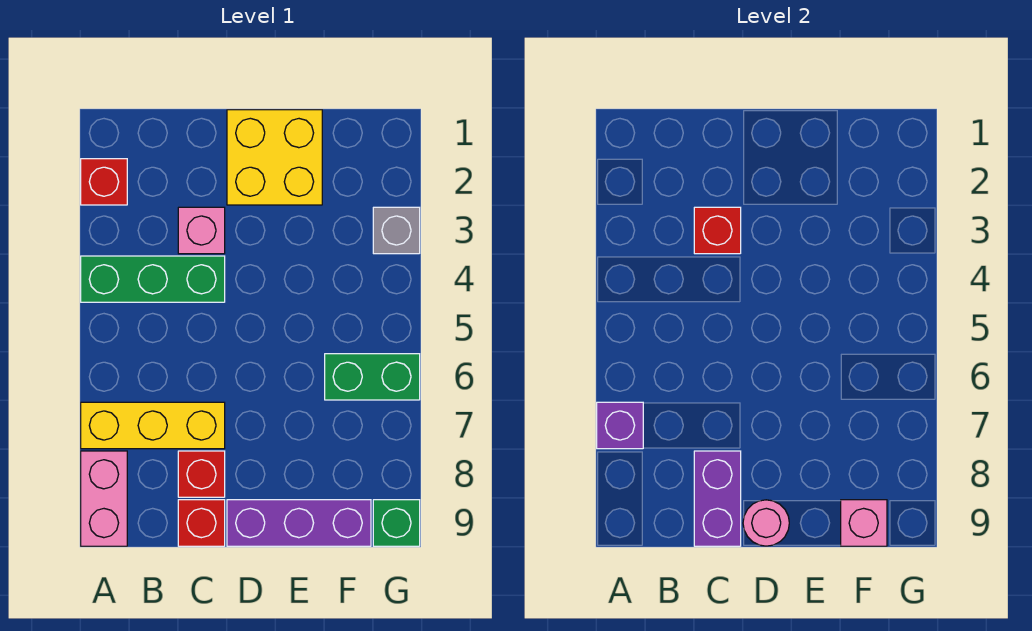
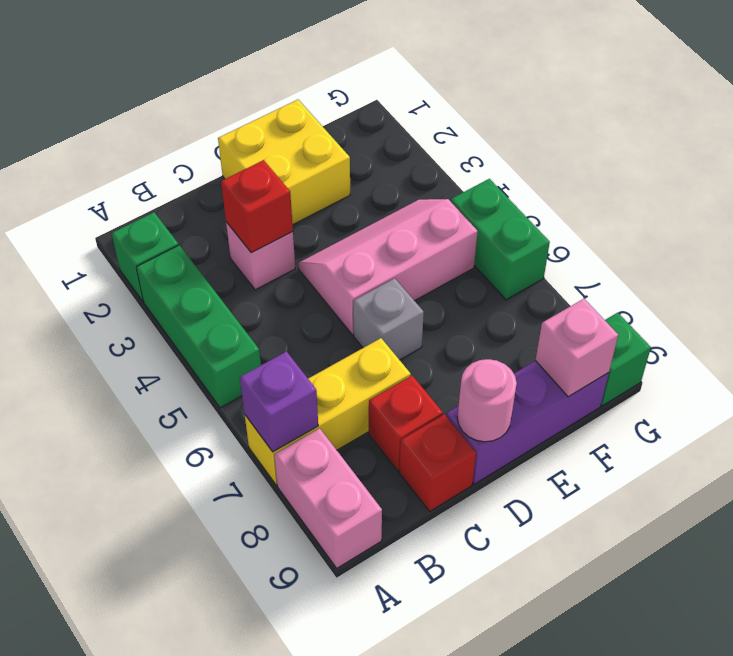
red brick A2 level 1 -> green brick A2 level 1
green brick A4:C4 level 1 -> green brick A3:A5 level 1
purple brick C8:C9 level 2 -> none
none -> pink slope D4:F5 level 1 top 5
green brick F6:G6 level 1 -> green brick G5:G6 level 1
grey brick G3 level 1 -> grey brick D6 level 1

